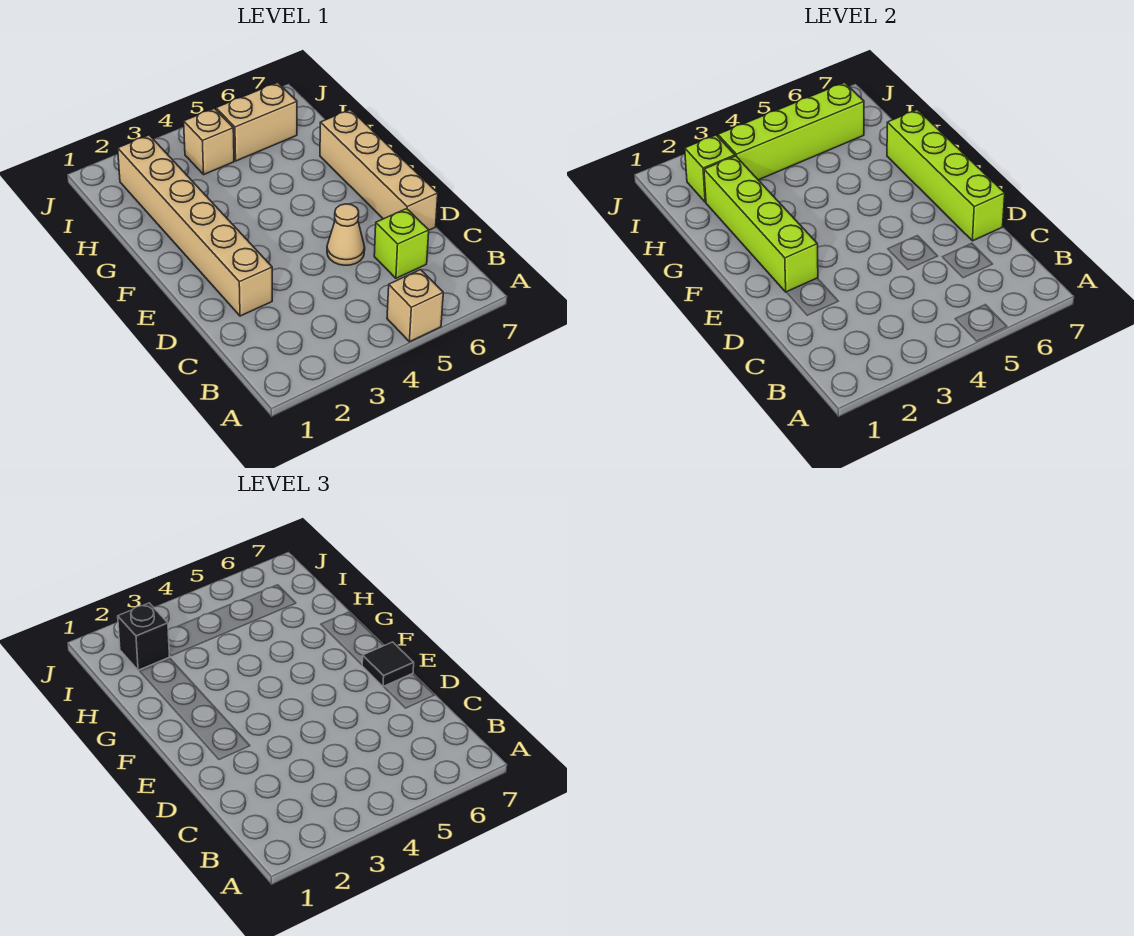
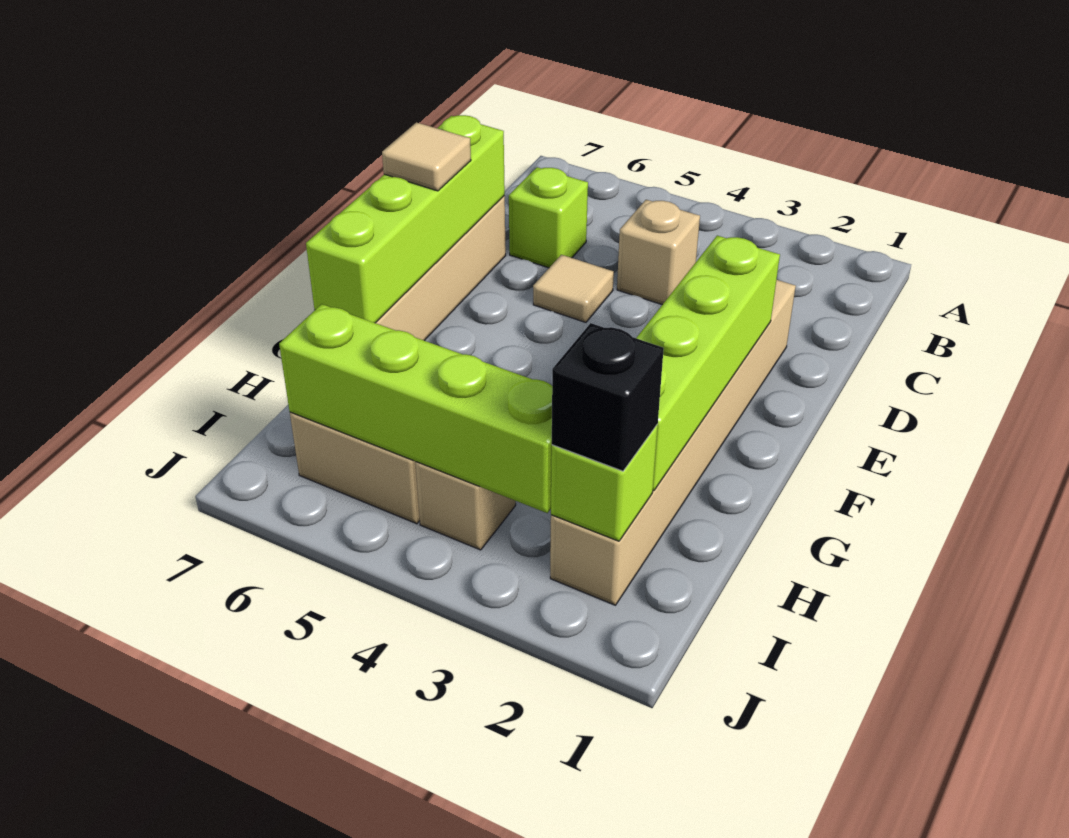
tan brick A5 level 1 -> tan brick C4 level 1
tan cone D5 level 1 -> tan tile D5 level 1
black tile E7 level 3 -> tan tile E7 level 3

